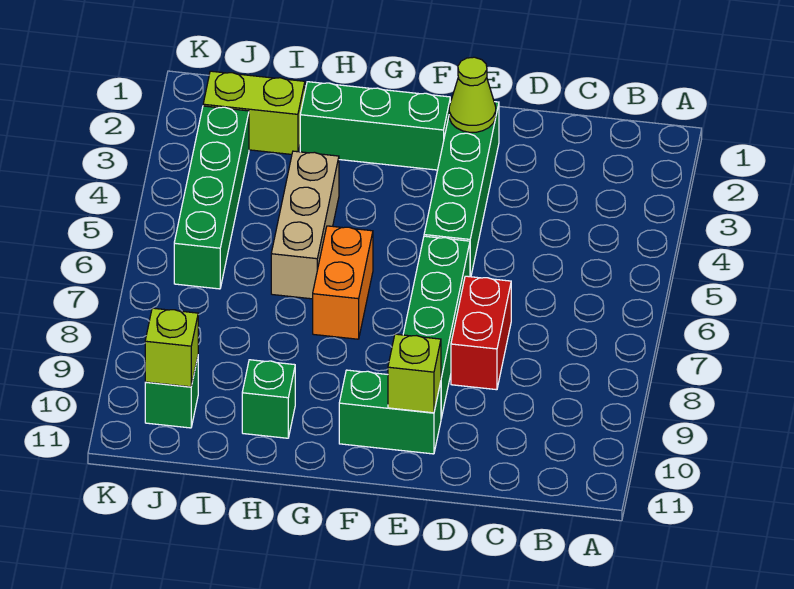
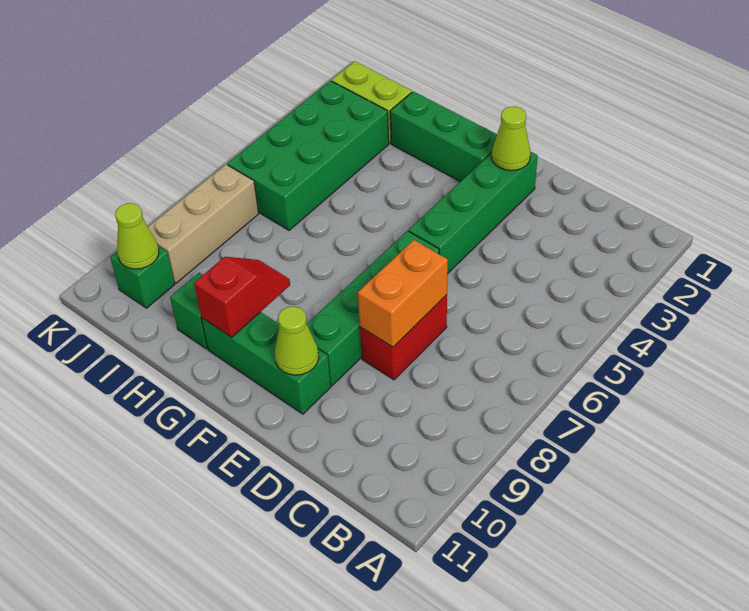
green brick E10:F10 level 1 -> green brick E10:G10 level 1
lime brick E10 level 2 -> lime cone E10 level 2
orange brick G6:G7 level 1 -> orange brick D7:D8 level 2
none -> red slope G9:G10 level 2 top 10
tan brick H4:H6 level 1 -> tan brick J7:J9 level 1
green brick J3:J6 level 1 -> green brick I3:J6 level 1
lime brick J10 level 2 -> lime cone J10 level 2

